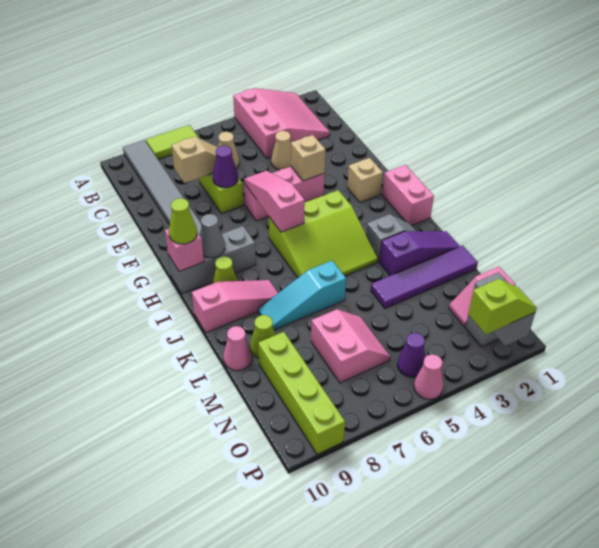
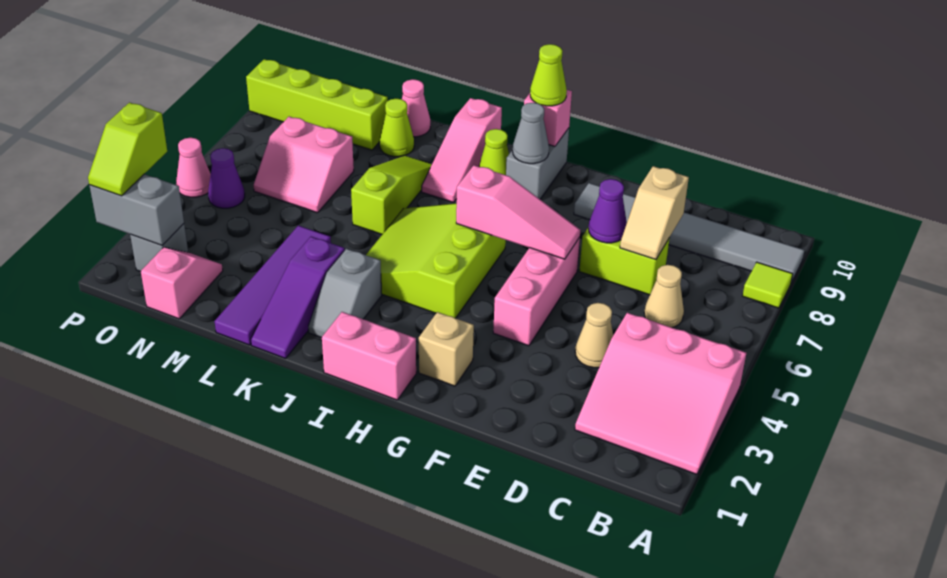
lime tile A7:A8 level 1 -> lime tile A8 level 1
tan brick F4 level 2 -> none
grey brick H8:H10 level 1 -> grey brick H9:H10 level 1
cyan slope K6:K8 level 1 top 6 -> lime slope K6:K8 level 1 top 6

